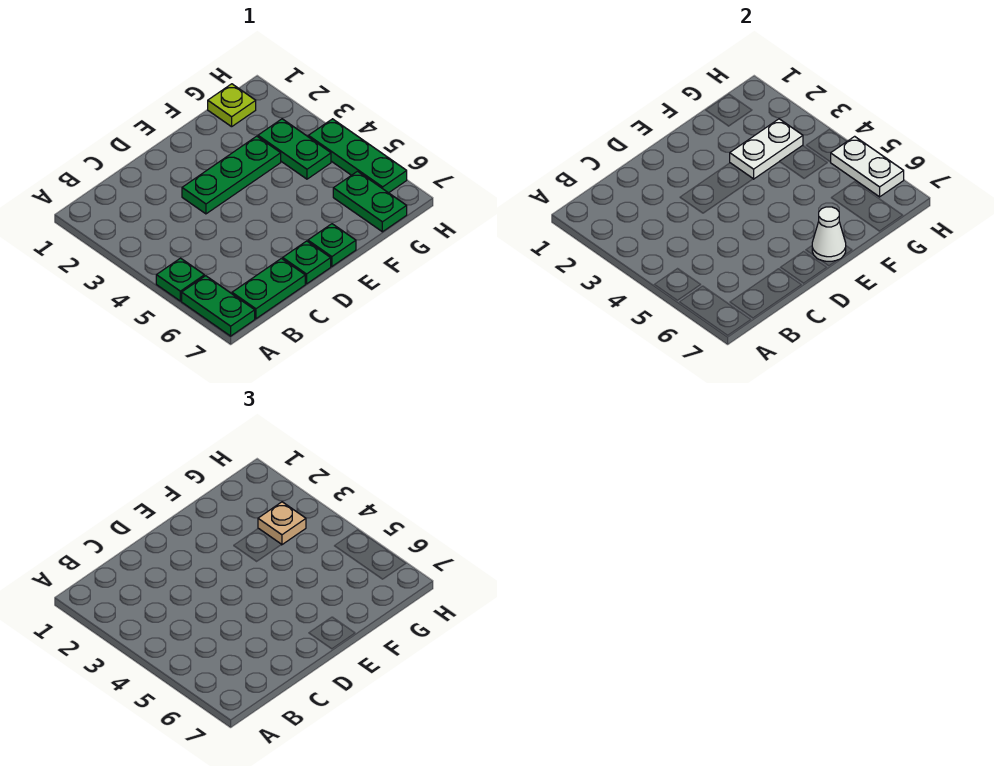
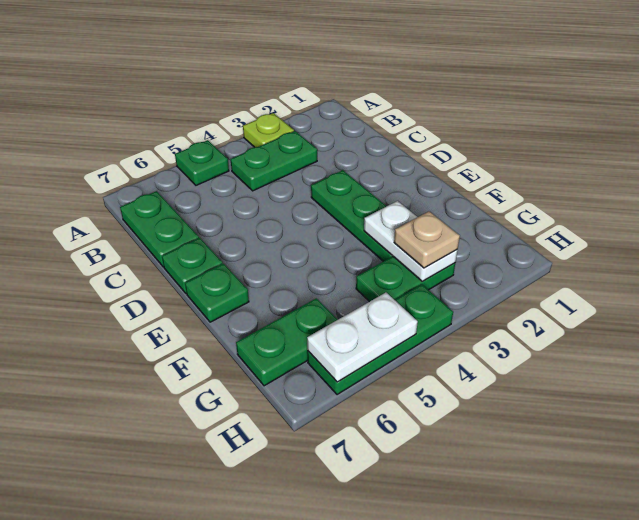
green plate A6:A7 level 1 -> green plate B3:B4 level 1
white cone E7 level 2 -> none
lime plate G1 level 1 -> lime plate A3 level 1

